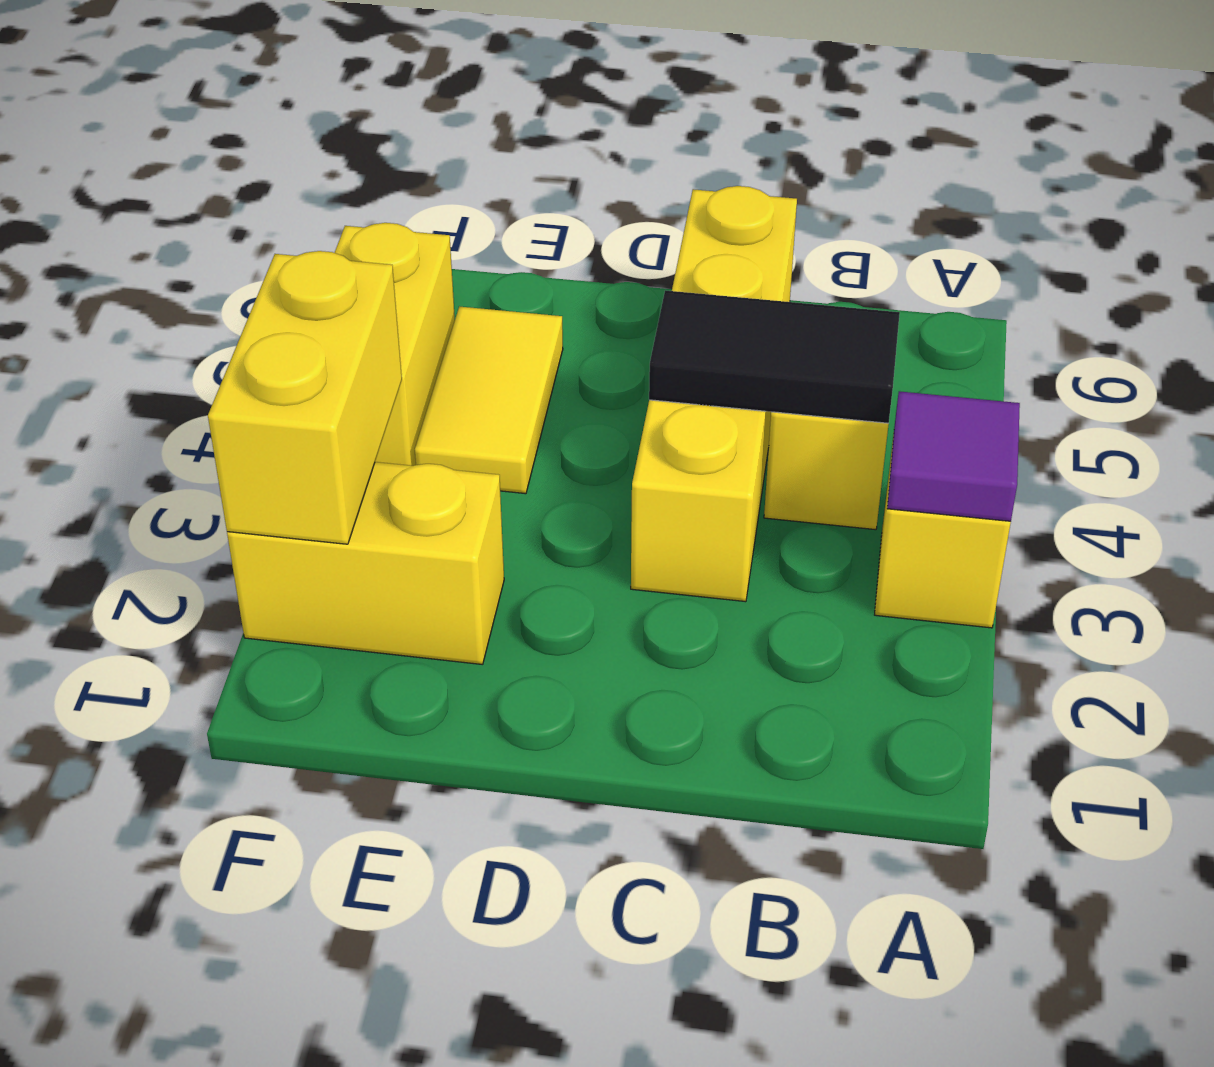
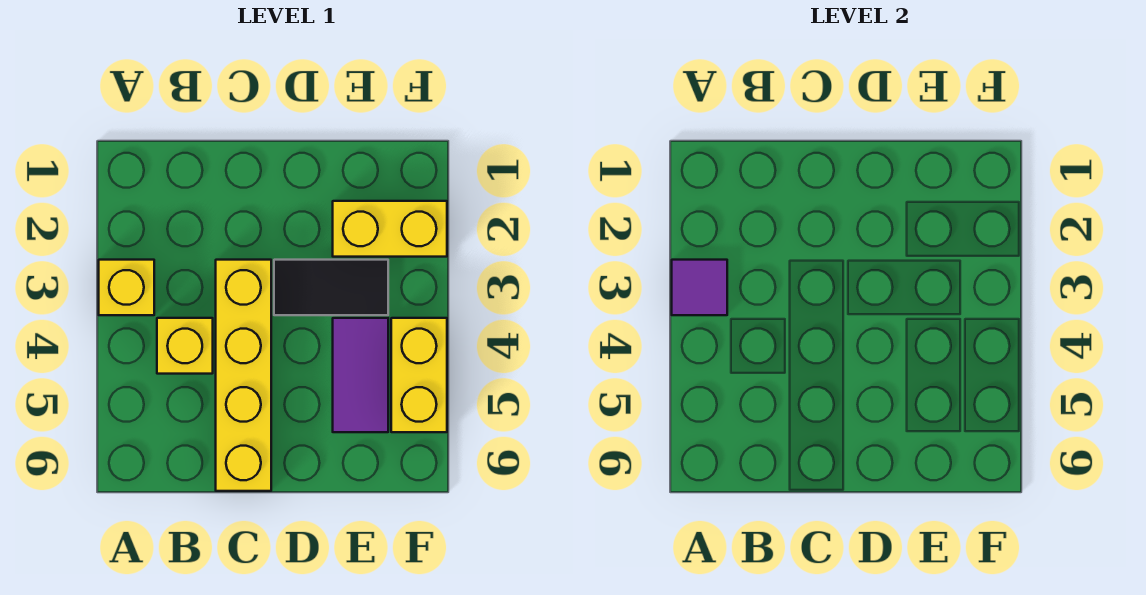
black tile B4:C4 level 2 -> black tile D3:E3 level 1
yellow tile E4:E5 level 1 -> purple tile E4:E5 level 1
yellow brick F2:F3 level 2 -> none

